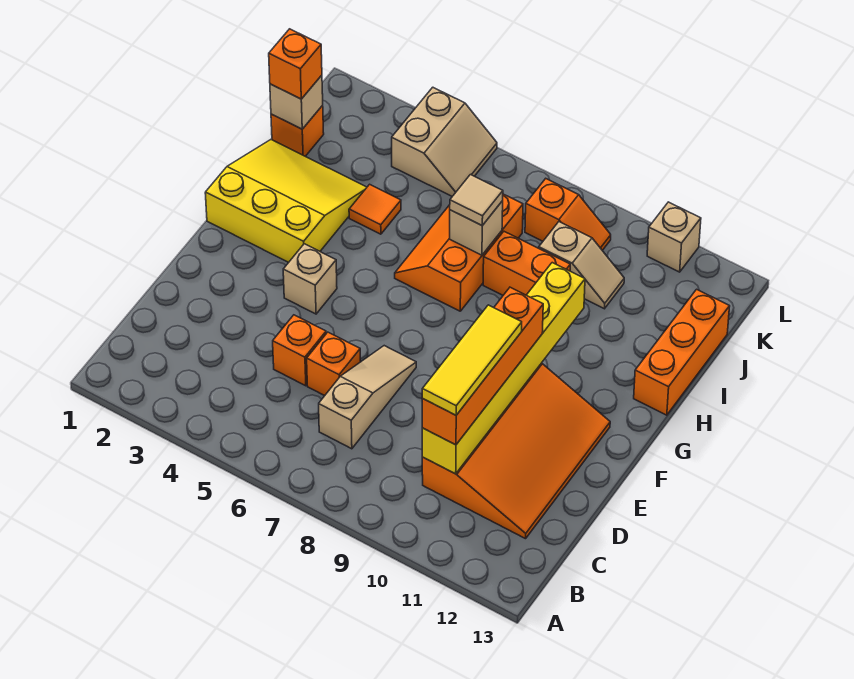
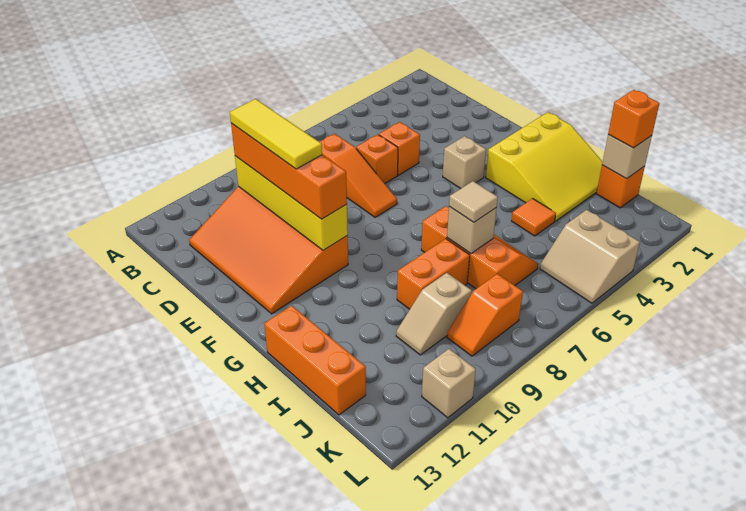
tan slope C7:E7 level 1 top C -> orange slope C7:E7 level 1 top C
yellow brick C10:H10 level 2 -> yellow brick C10:F10 level 2

